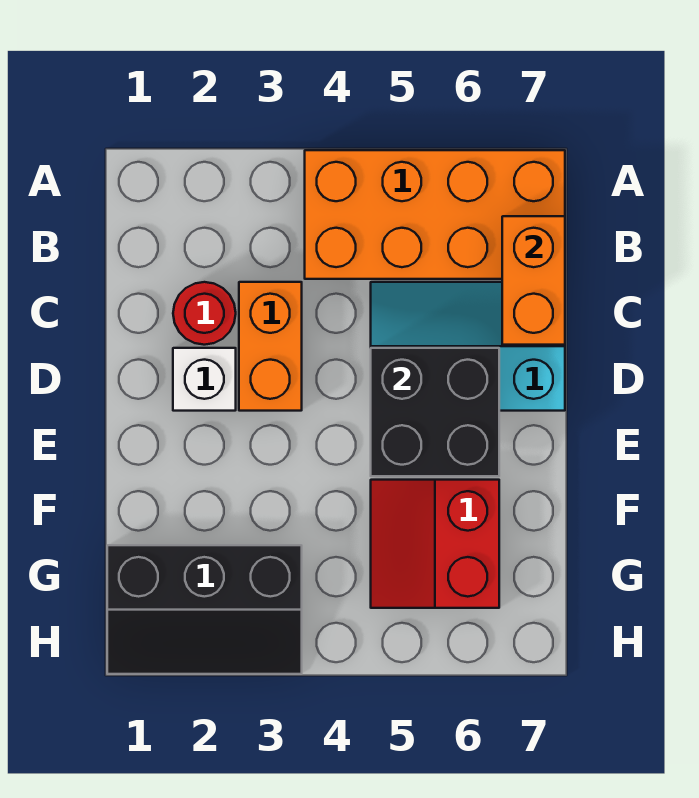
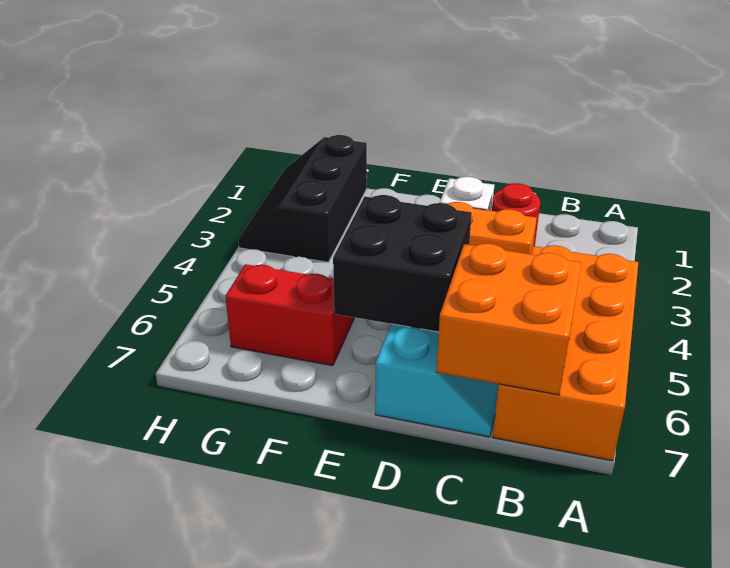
orange brick B7:C7 level 2 -> orange brick B6:C7 level 2

